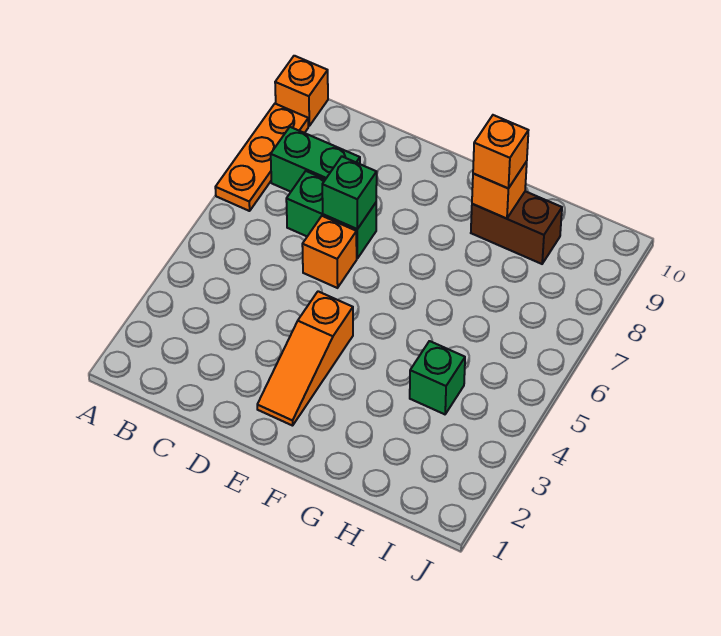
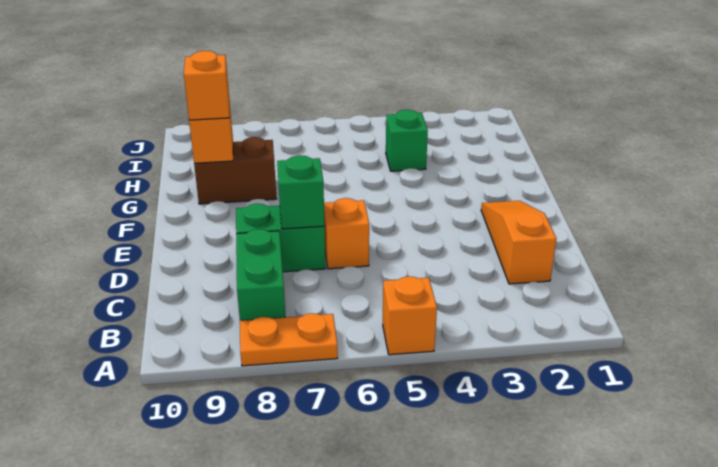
orange plate A7:A9 level 1 -> orange plate A7:A8 level 1
orange brick A10 level 1 -> orange brick A5 level 1
green brick C7:D7 level 1 -> green brick D7:D8 level 1
orange slope E2:E4 level 1 top 4 -> orange slope C2:E2 level 1 top C
brown brick G9:H9 level 1 -> brown brick G8:G9 level 1

